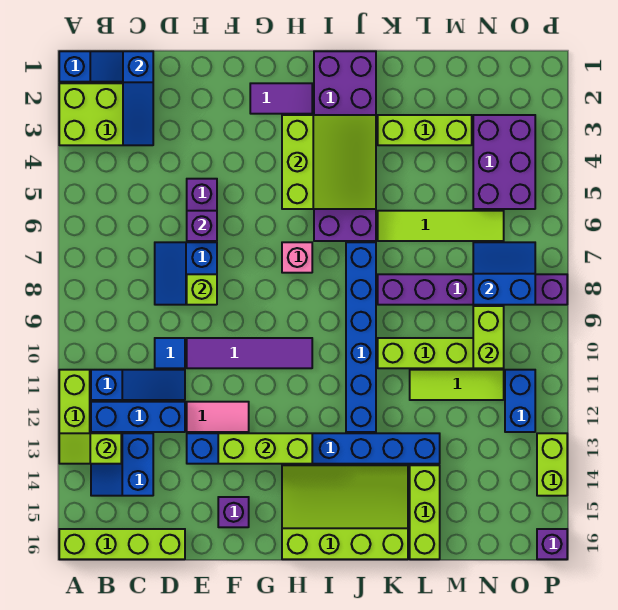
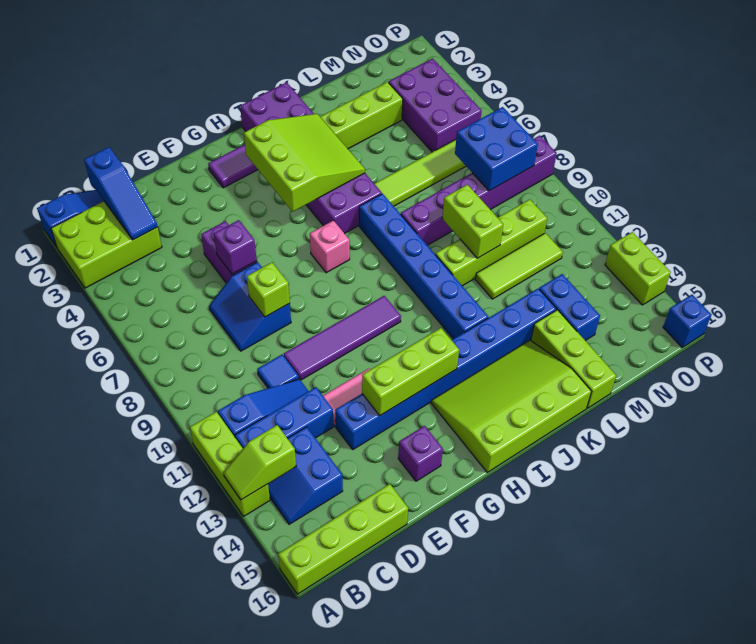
blue slope N7:O8 level 2 top 8 -> blue brick N7:O8 level 2
lime brick N9:N10 level 2 -> lime brick L9:L10 level 2
blue brick O11:O12 level 1 -> blue brick M13:M14 level 1
purple brick P16 level 1 -> blue brick P16 level 1

